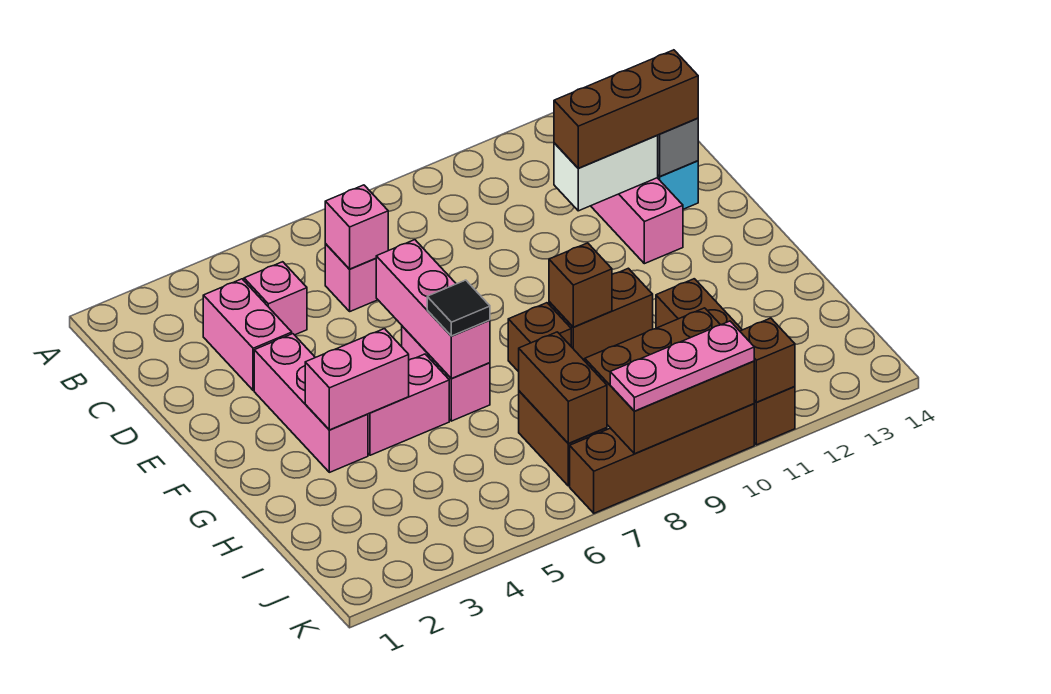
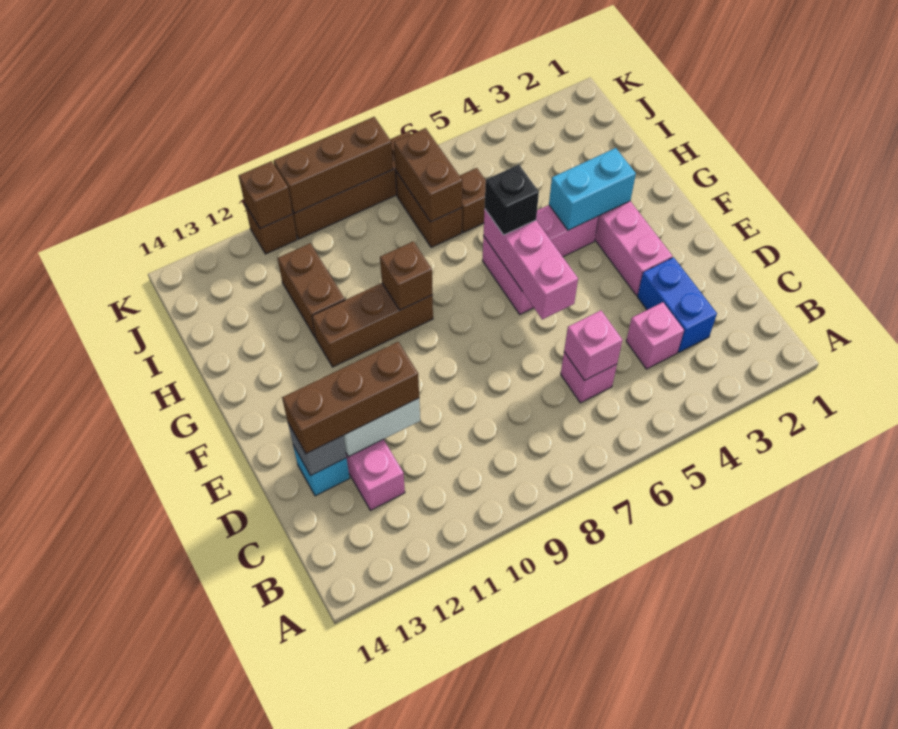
pink brick C3:D3 level 1 -> blue brick C3:D3 level 1
pink brick G3:G4 level 2 -> cyan brick G3:G4 level 2
black tile G6 level 3 -> black brick G6 level 3
brown brick G8 level 1 -> brown brick I6 level 1
brown brick G9:G10 level 1 -> brown brick G9:G11 level 1
brown brick J8:K10 level 2 -> brown brick K8:K10 level 2
pink plate K8:K10 level 3 -> none

